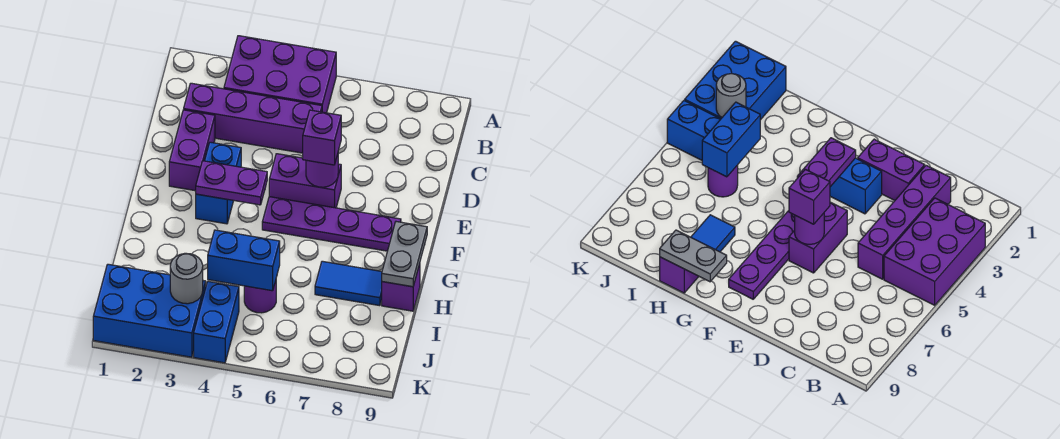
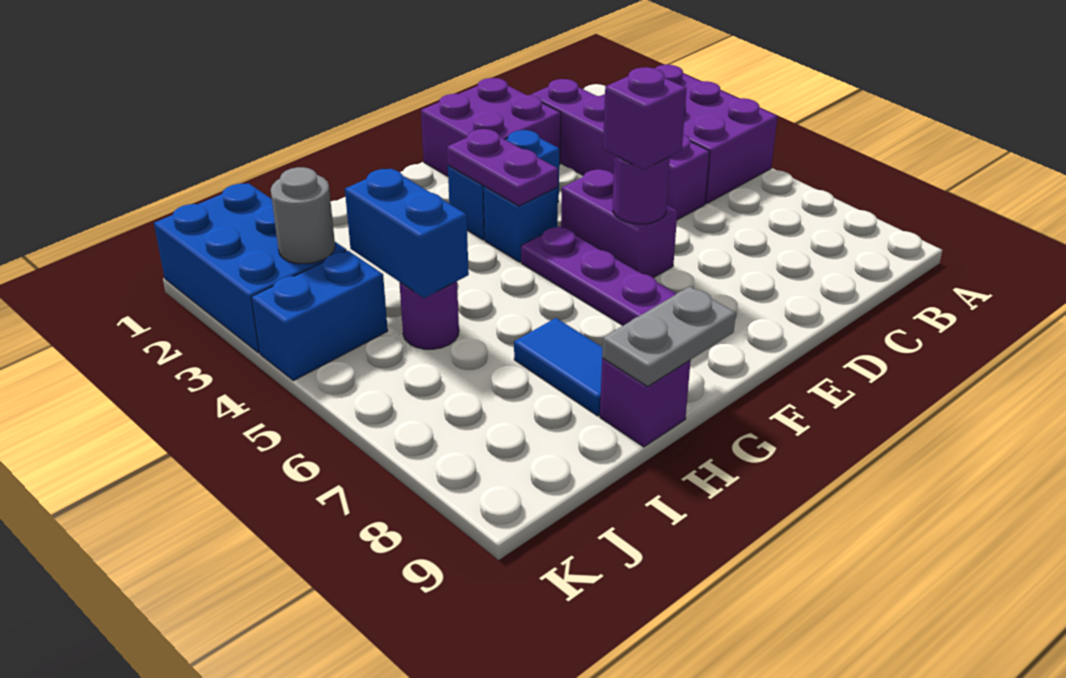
purple brick D2:E2 level 1 -> purple brick D1:E2 level 1
none -> blue brick F4 level 1

